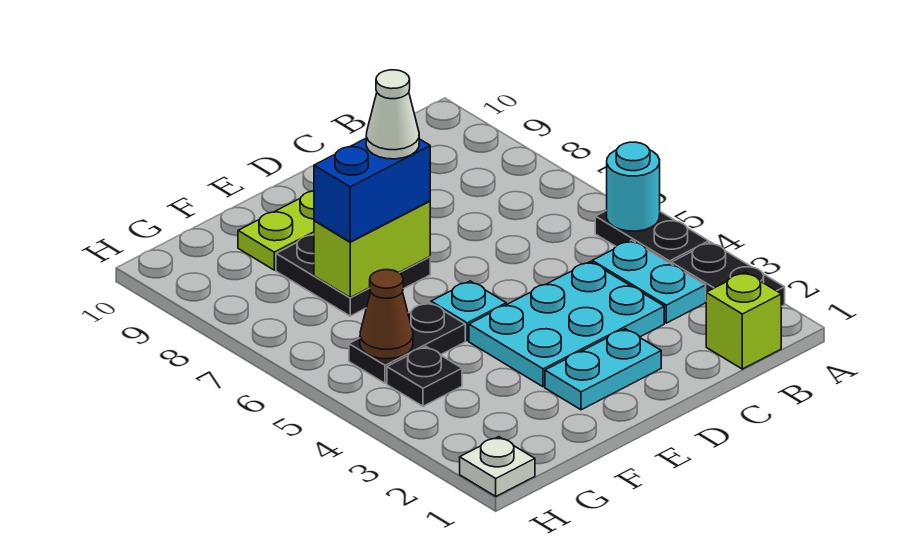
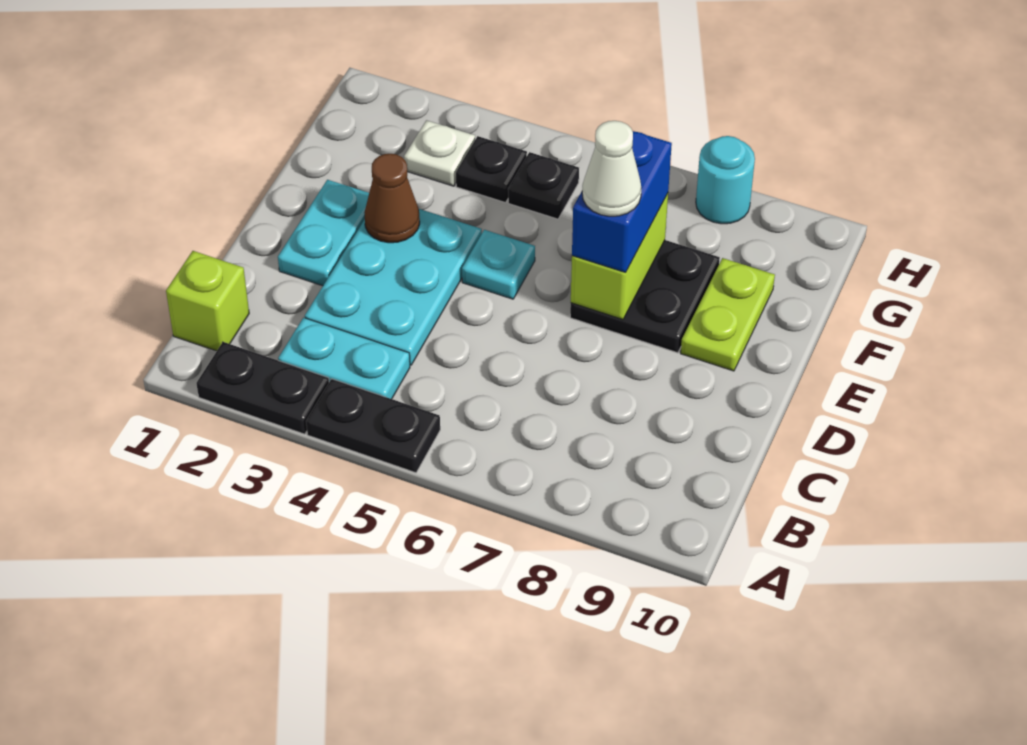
cyan round brick A5 level 2 -> cyan round brick H8 level 1
black plate F5:G5 level 1 -> black plate G5 level 1
brown cone G5 level 2 -> brown cone E3 level 2
white plate H1 level 1 -> white plate G3 level 1

